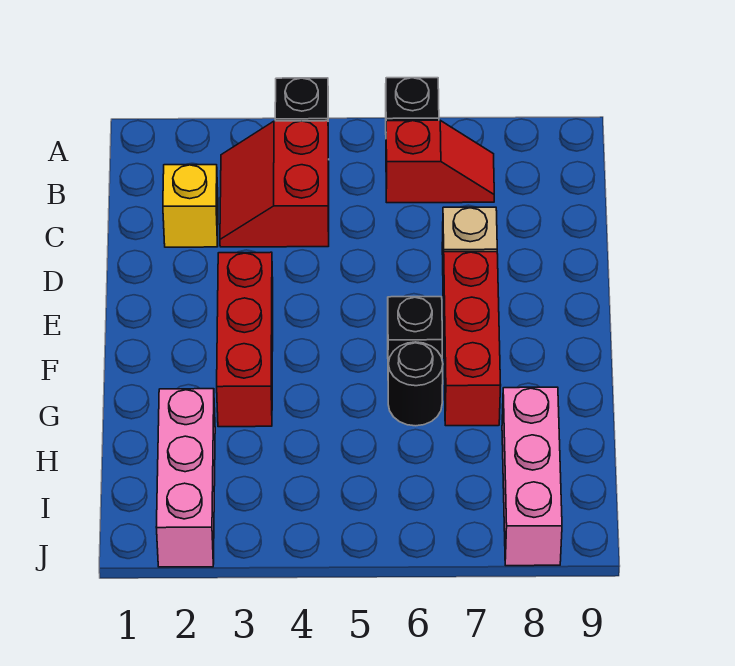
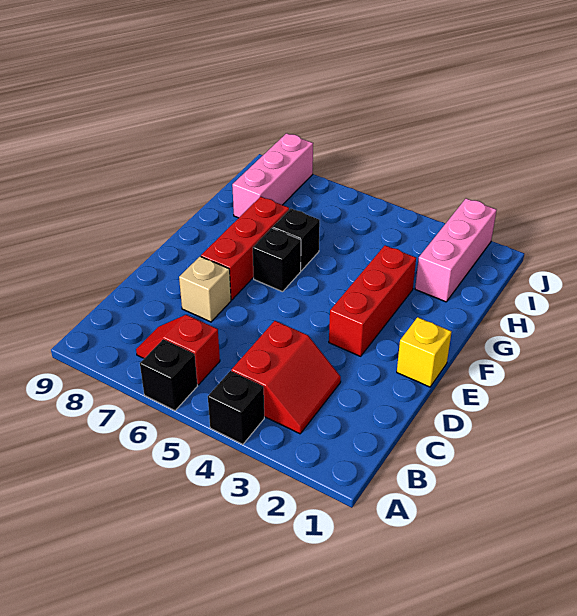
yellow brick C2 level 1 -> yellow brick E1 level 1
black round brick G6 level 1 -> black brick G6 level 1

